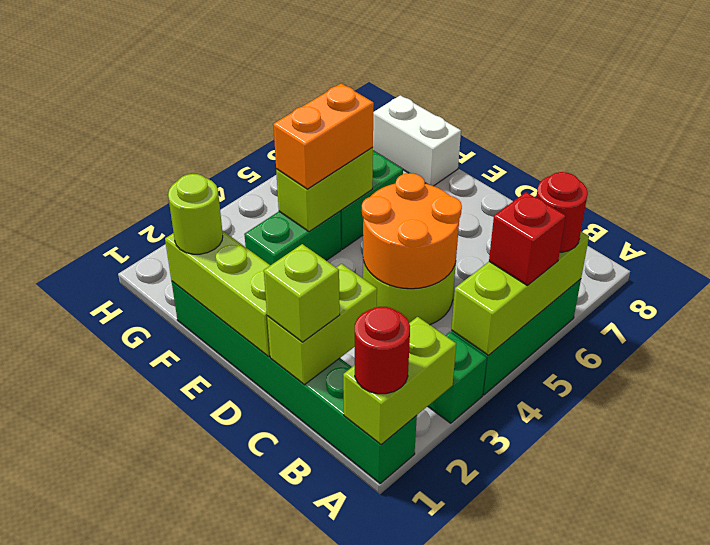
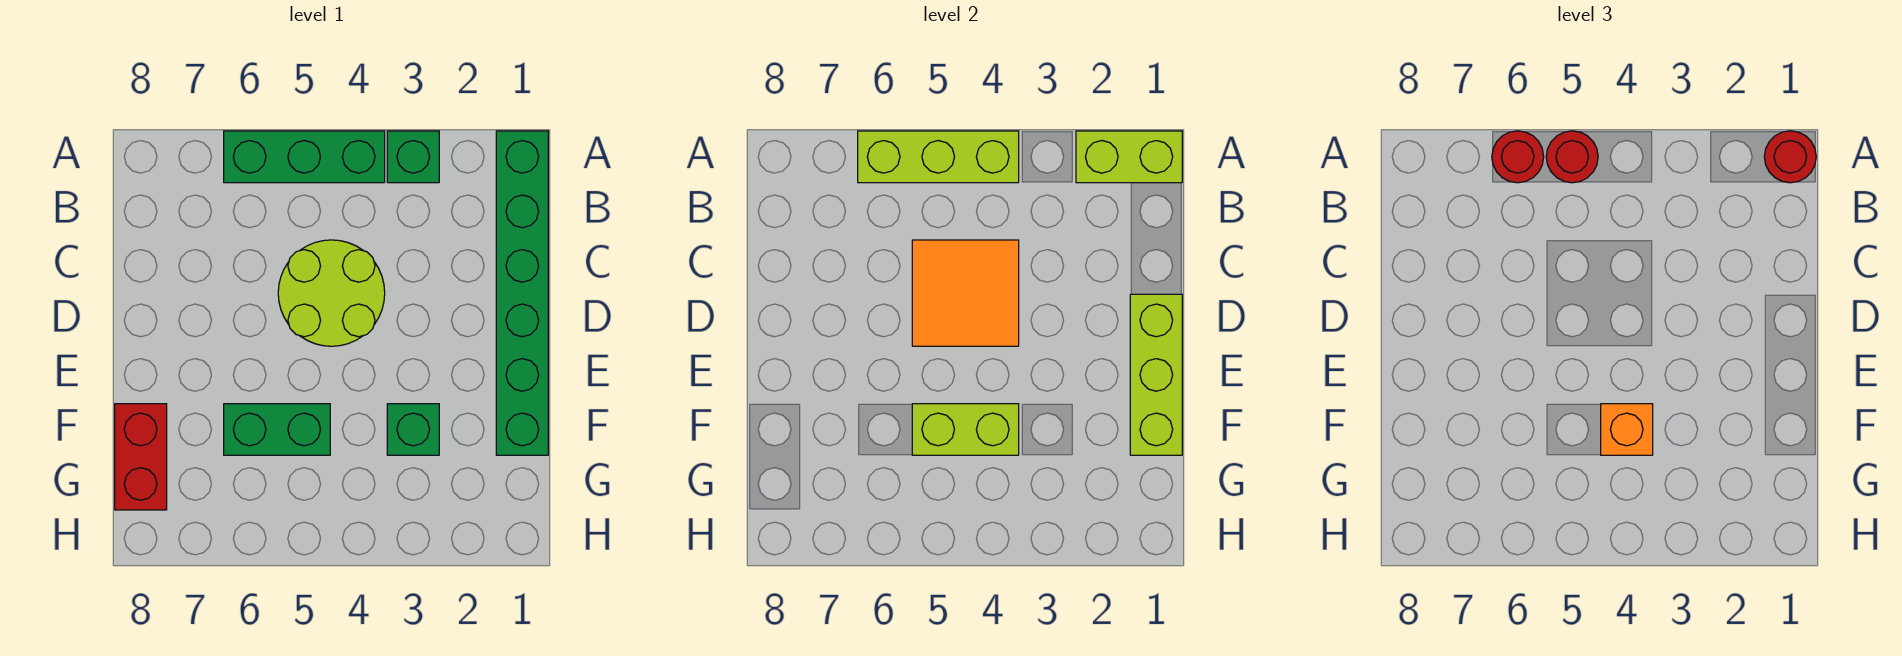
red brick A5 level 3 -> red round brick A5 level 3
lime brick C1:C2 level 2 -> none
lime brick C1 level 3 -> none
orange round brick C4:D5 level 2 -> orange tile C4:D5 level 2
lime round brick F1 level 3 -> none
green brick F3:F4 level 1 -> green brick F3 level 1
orange brick F4:F5 level 3 -> orange brick F4 level 3
white brick F8:G8 level 1 -> red brick F8:G8 level 1

